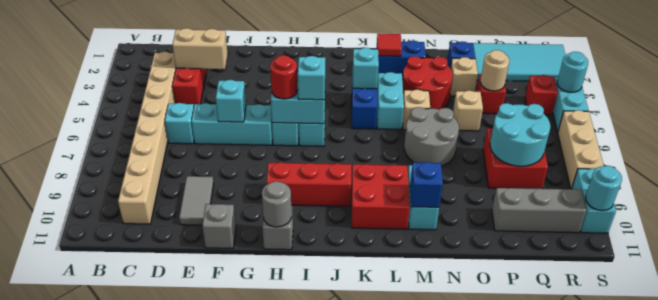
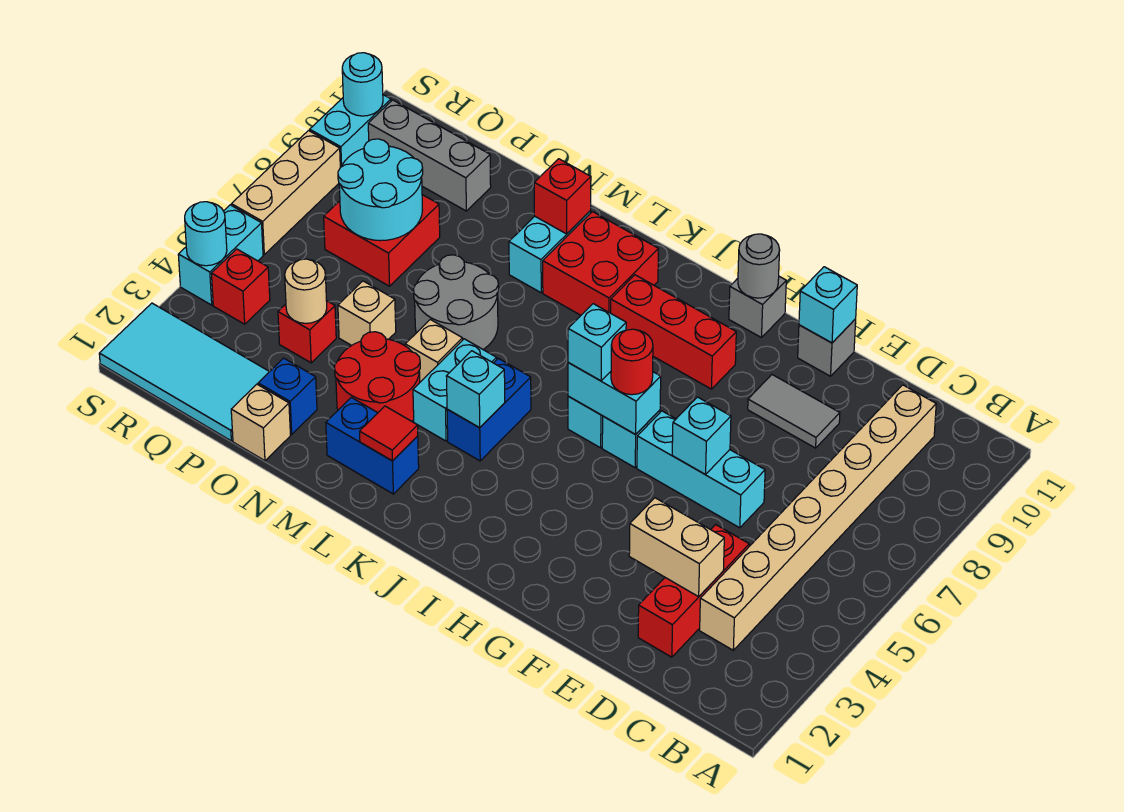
cyan brick D6 level 1 -> cyan brick F11 level 2
grey tile E9:E10 level 1 -> grey tile E9:F9 level 1
blue brick M10 level 2 -> red brick M10 level 2
tan brick O3 level 1 -> tan brick O1 level 1

